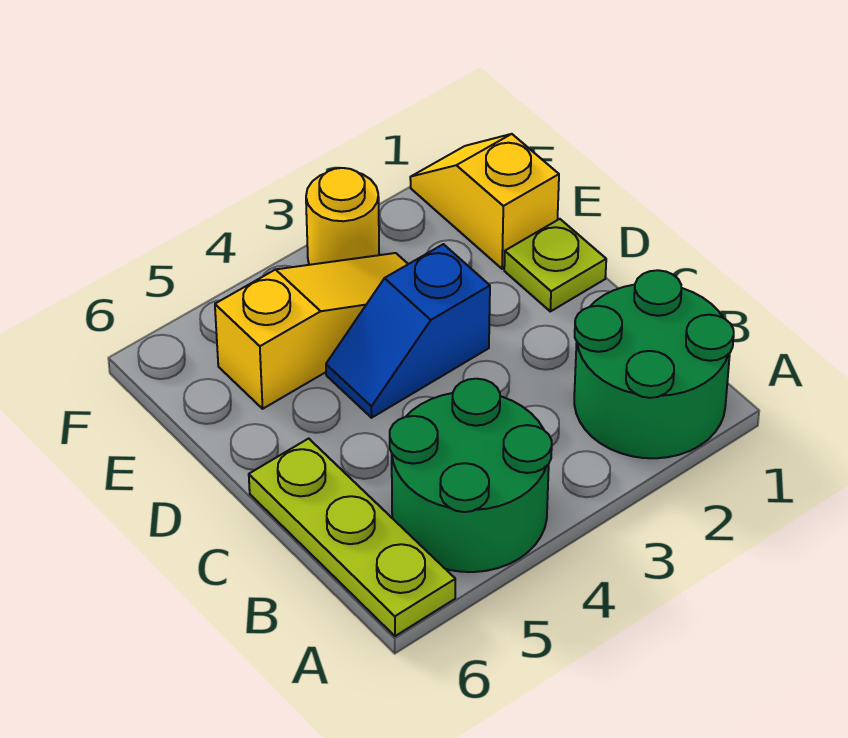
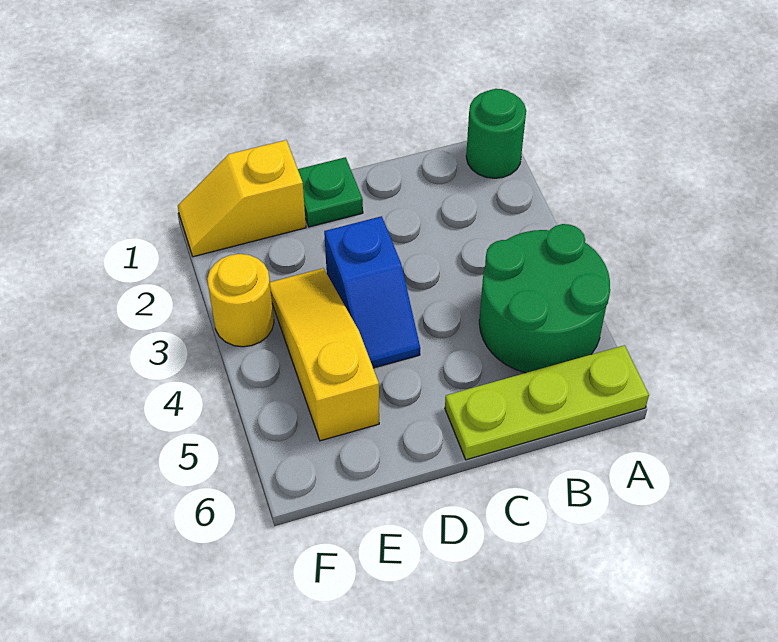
green round brick A1:B2 level 1 -> green round brick A1 level 1
lime plate D1 level 1 -> green plate D1 level 1

